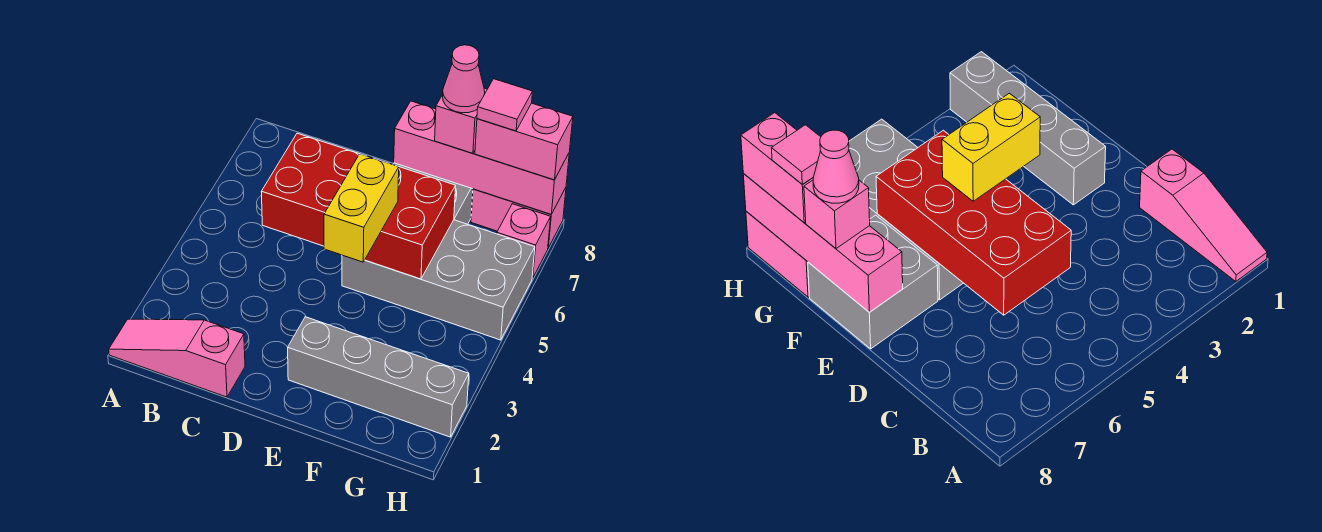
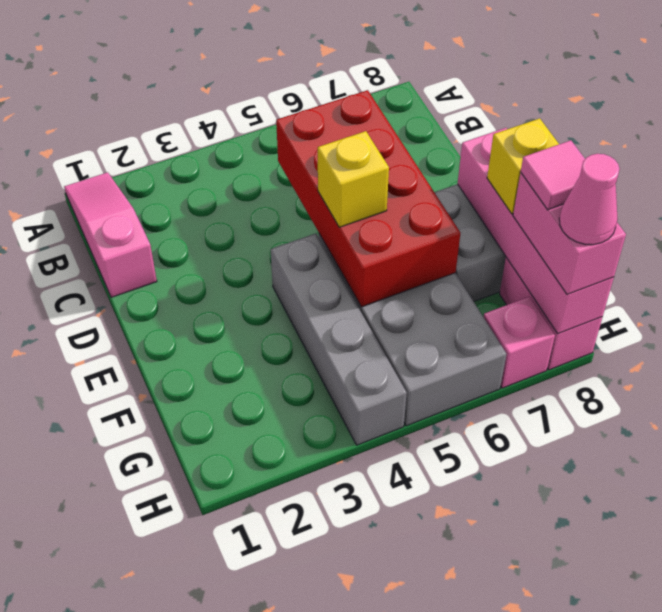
grey brick E2:H2 level 1 -> grey brick E4:H4 level 1
yellow brick E4:E5 level 3 -> yellow brick E5 level 3
pink brick F8 level 3 -> yellow brick F8 level 3
pink cone F8 level 4 -> pink cone H8 level 4

